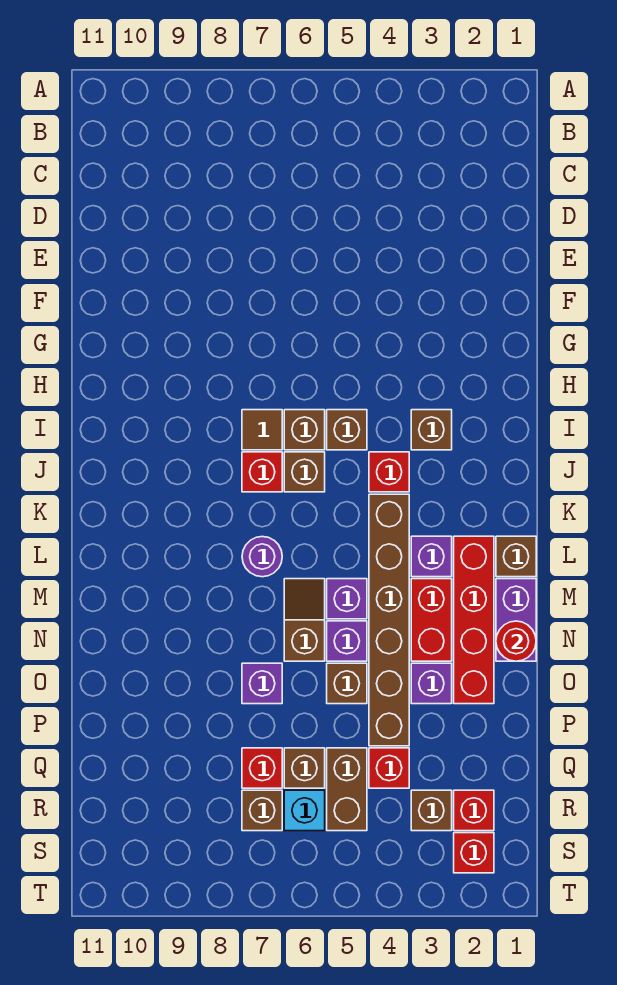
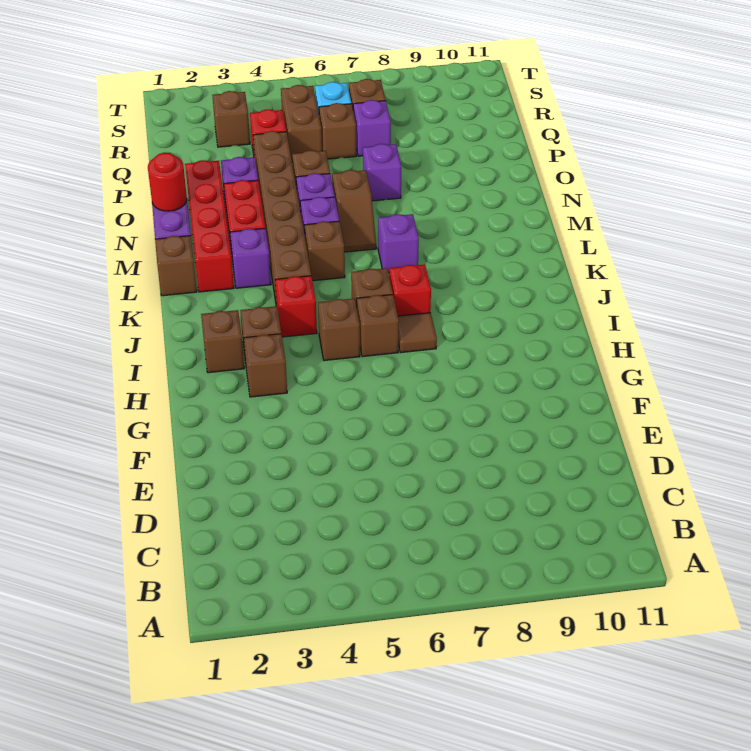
none -> brown brick H3 level 1
none -> brown brick I2 level 1
none -> brown brick L5 level 1
purple round brick L7 level 1 -> purple brick L7 level 1
red brick Q7 level 1 -> purple brick Q7 level 1
red brick R2 level 1 -> none
red brick S2 level 1 -> none

